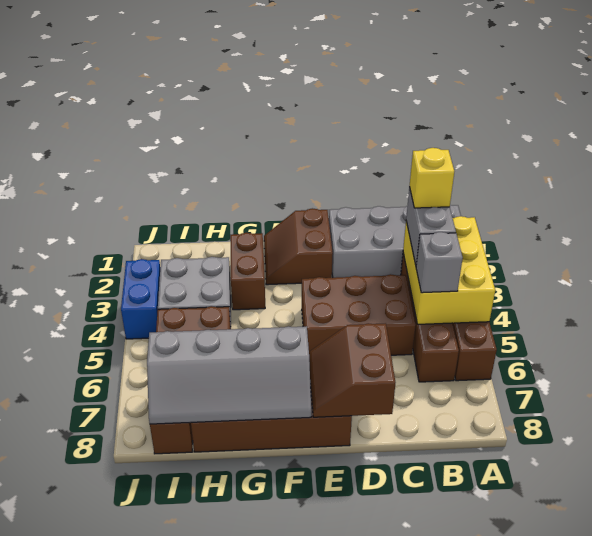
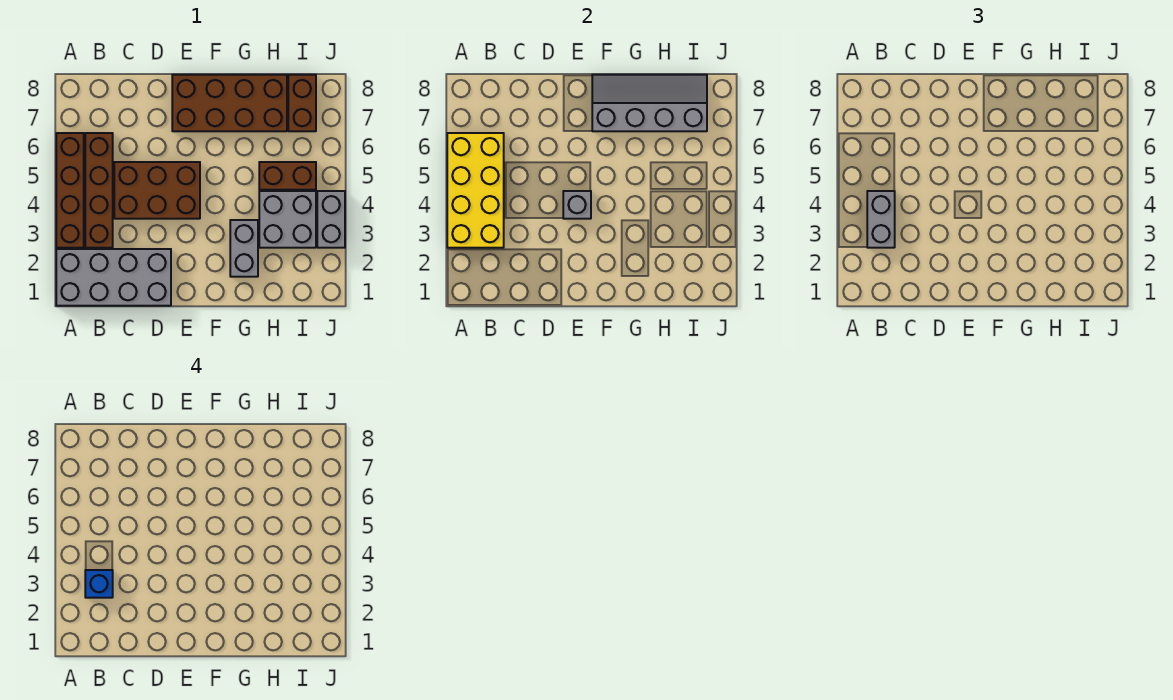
yellow brick A3:B5 level 2 -> yellow brick A3:B6 level 2
yellow brick B3 level 4 -> blue brick B3 level 4
grey brick B5 level 3 -> grey brick E4 level 2
brown slope D7:E8 level 2 top D -> none
brown slope E1:F2 level 1 top E -> none
brown brick G2:G3 level 1 -> grey brick G2:G3 level 1
blue brick J3:J4 level 1 -> grey brick J3:J4 level 1

